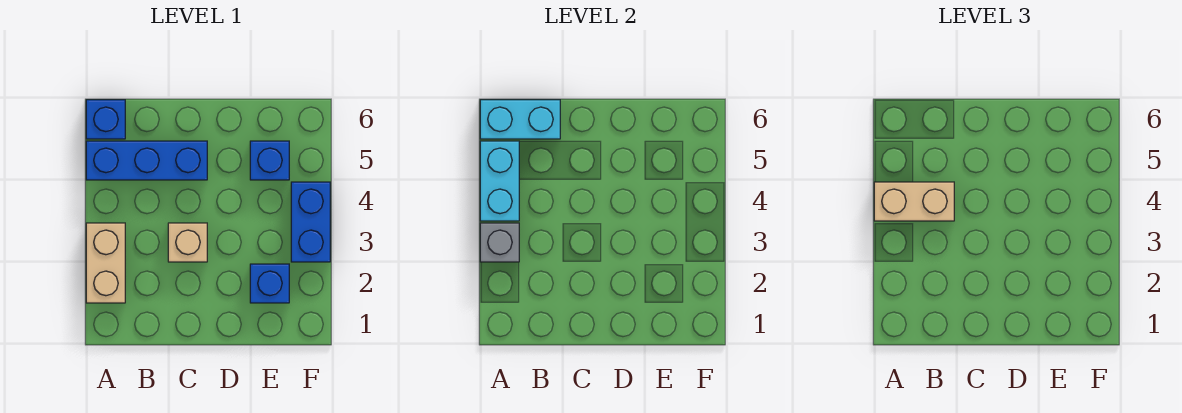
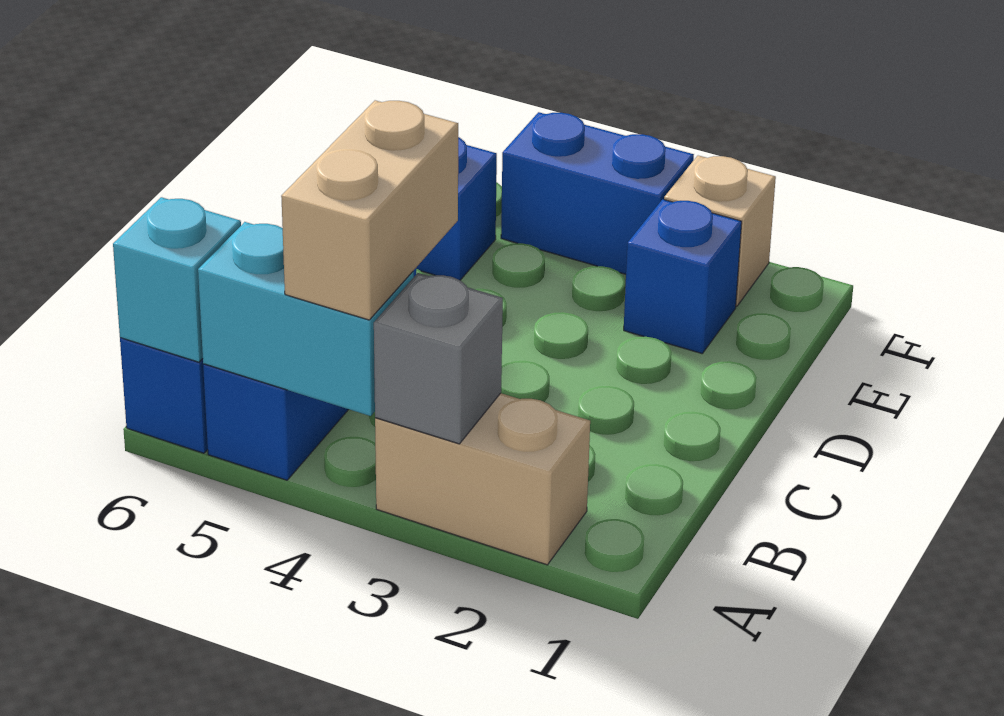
cyan brick A6:B6 level 2 -> cyan brick A6 level 2
tan brick C3 level 1 -> tan brick F2 level 1

